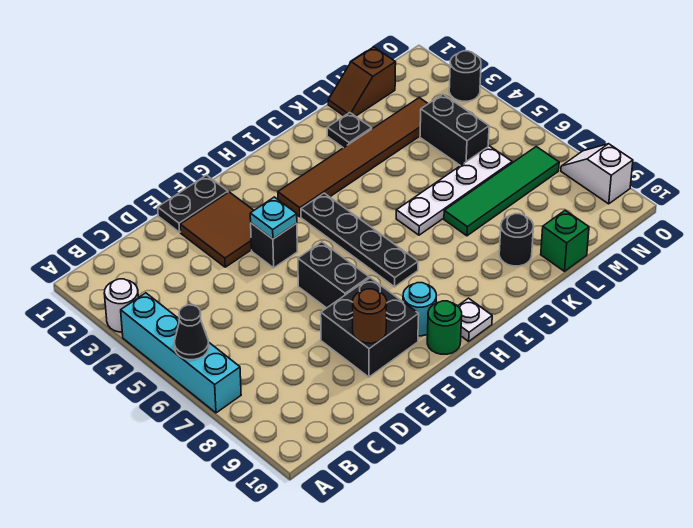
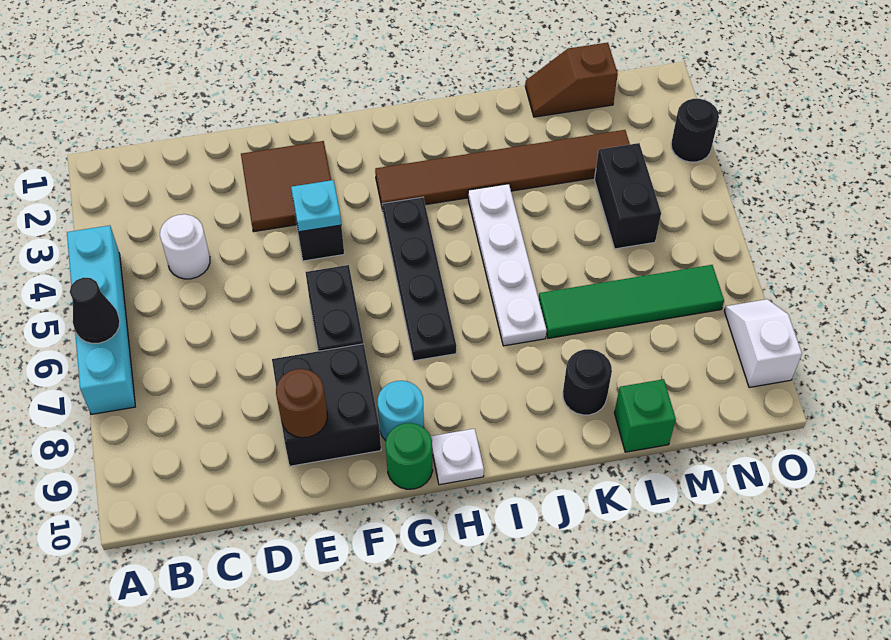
white round brick A3 level 1 -> white round brick C4 level 1
black plate E1:F1 level 1 -> none
white plate J6:M6 level 1 -> white plate J4:J7 level 1
black plate K2 level 1 -> none

